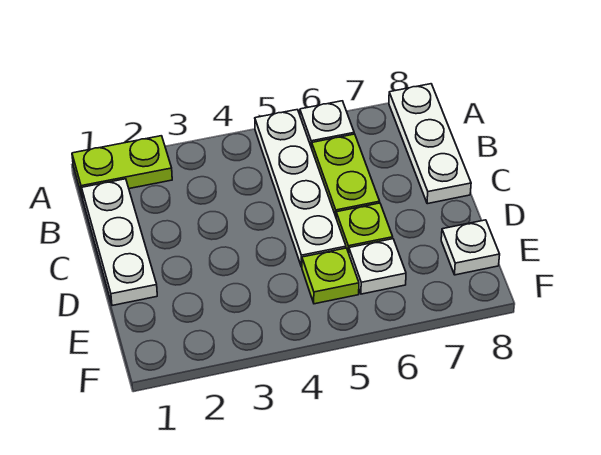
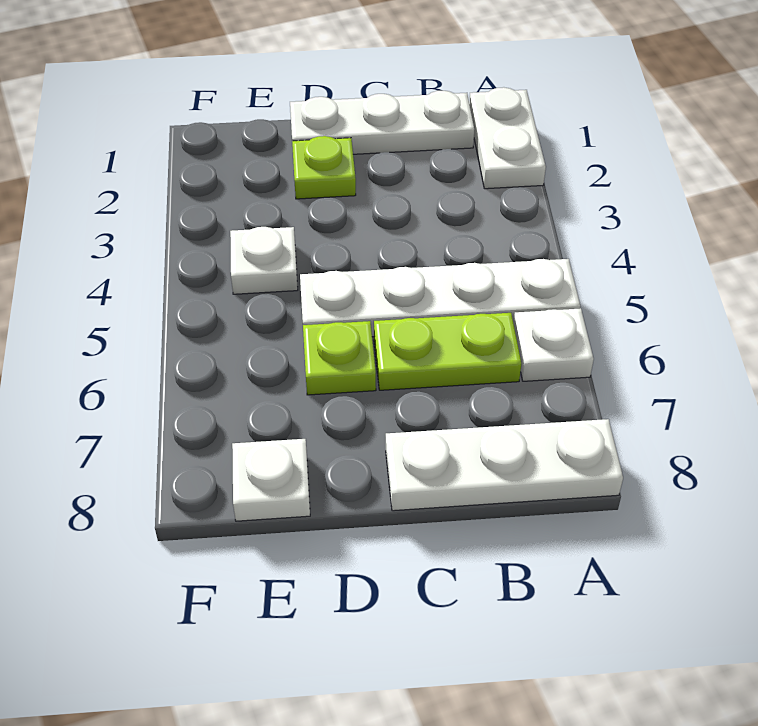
lime plate A1:A2 level 1 -> white plate A1:A2 level 1
lime plate E5 level 1 -> lime plate D2 level 1
white plate E6 level 1 -> white plate E4 level 1

